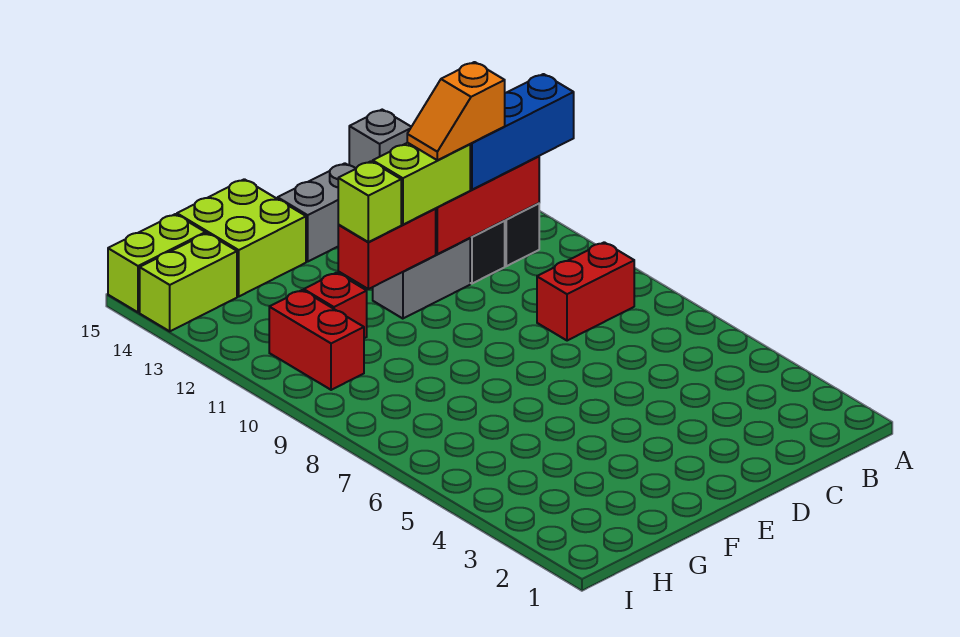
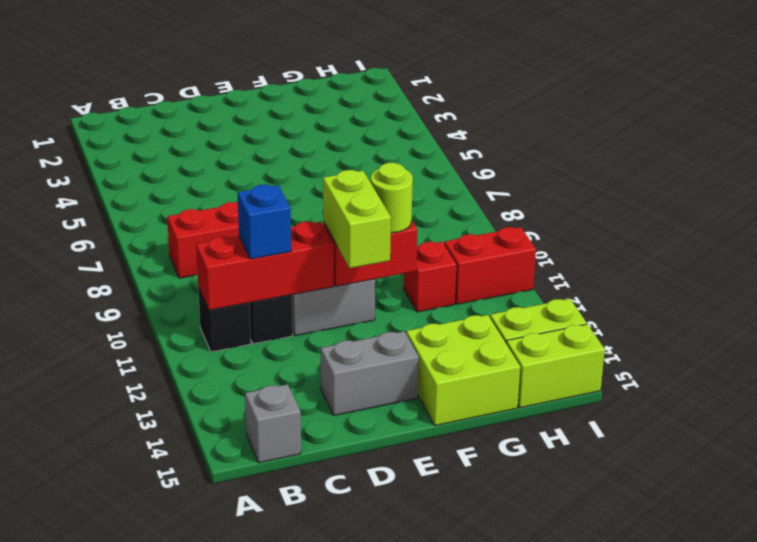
blue brick A11:C11 level 3 -> blue brick C11 level 3
orange slope C11:D11 level 4 top C -> none
lime brick D11:E11 level 3 -> lime brick E11:E12 level 3
lime brick F11 level 3 -> lime round brick F11 level 3
red brick H10:H11 level 1 -> red brick H11:I11 level 1

